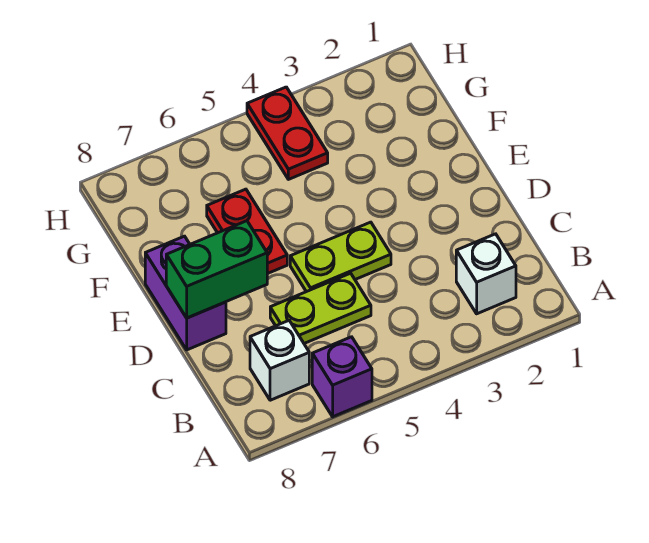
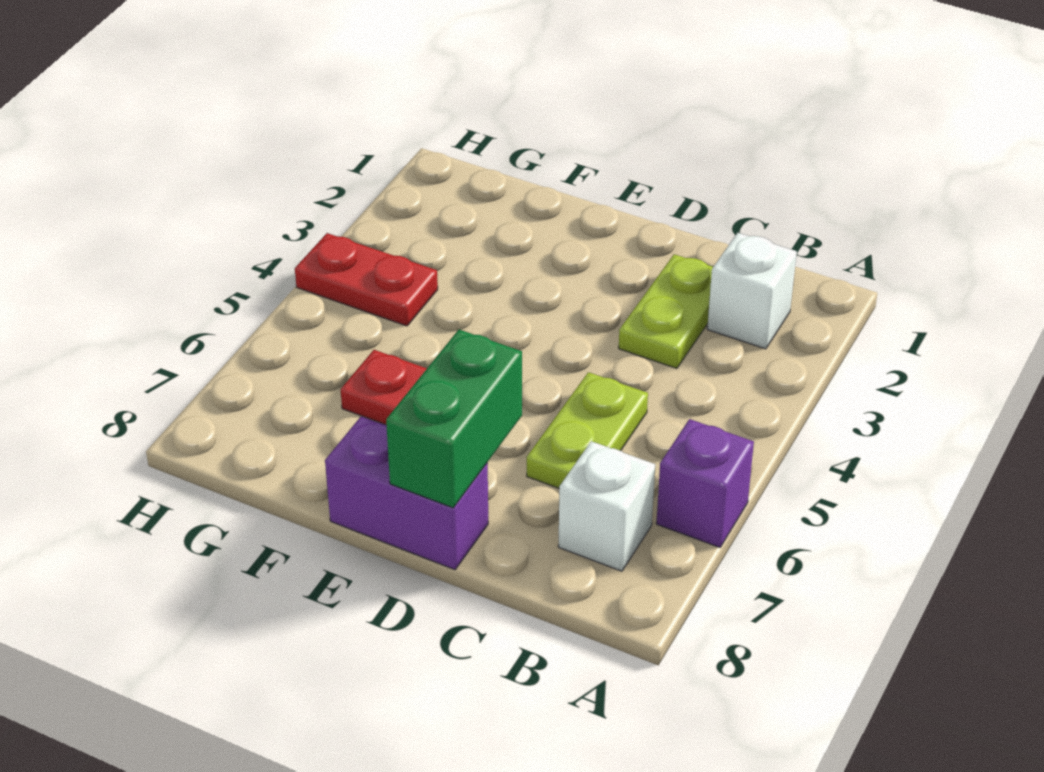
lime plate D4:D5 level 1 -> lime plate C2:C3 level 1

